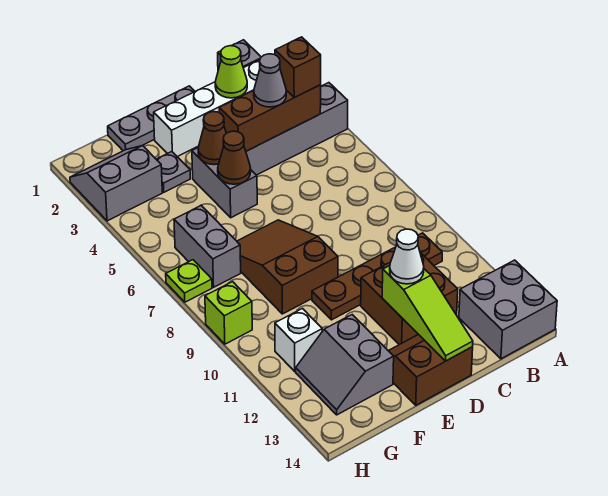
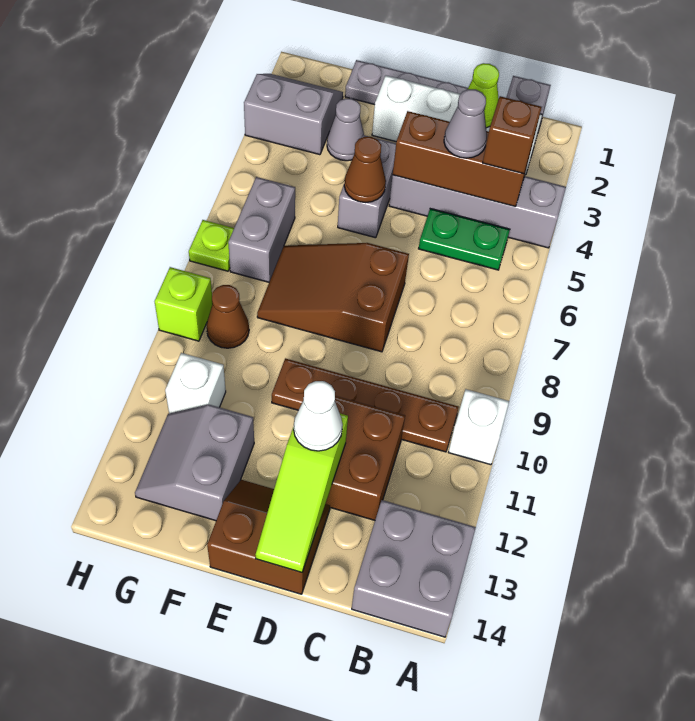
none -> white brick A10 level 1
none -> green plate B5:C5 level 1
brown cone E4 level 2 -> brown cone G9 level 1
brown slope E7:F9 level 1 top 9 -> brown slope D7:F8 level 1 top D
grey plate F3 level 1 -> grey cone F3 level 1

